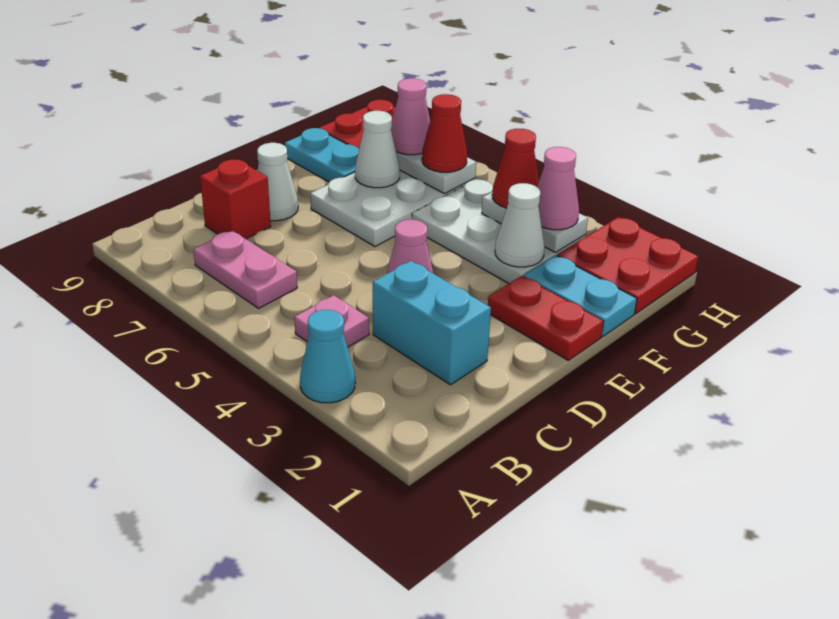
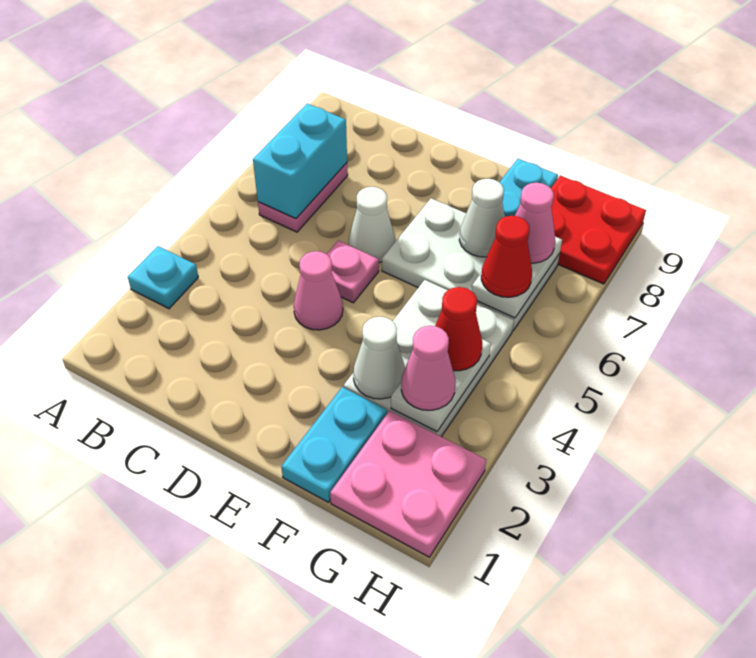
cyan cone A3 level 1 -> cyan plate A3 level 1
pink plate B4 level 1 -> pink plate D5 level 1
cyan brick C2:C3 level 1 -> cyan brick B6:B7 level 2
red brick C8 level 1 -> none
white cone D8 level 1 -> white cone D6 level 1
red plate E1:E2 level 1 -> none
red plate G1:H2 level 1 -> pink plate G1:H2 level 1

